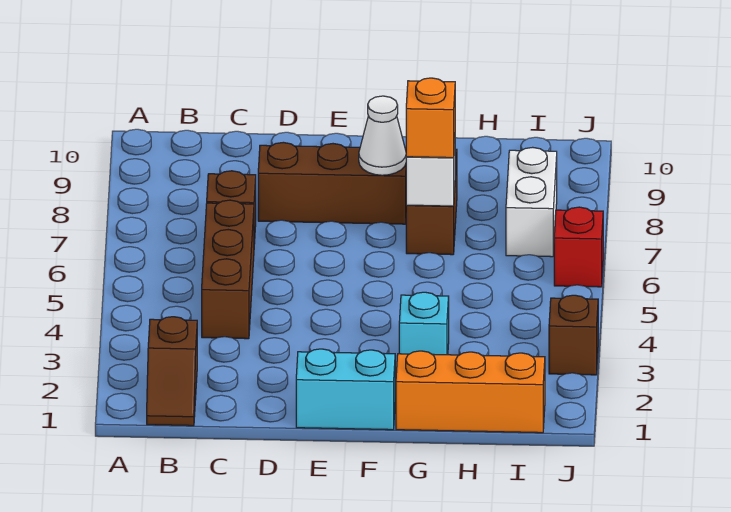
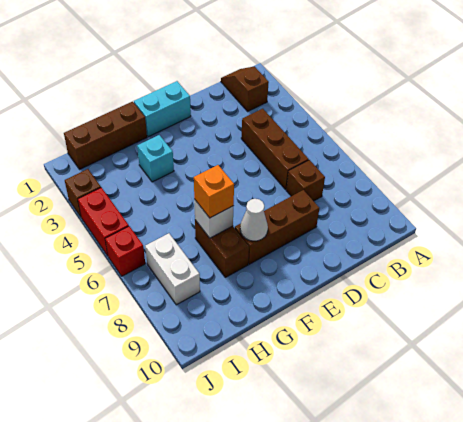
orange brick G1:I1 level 1 -> brown brick G1:I1 level 1
none -> red brick J4:J5 level 1

